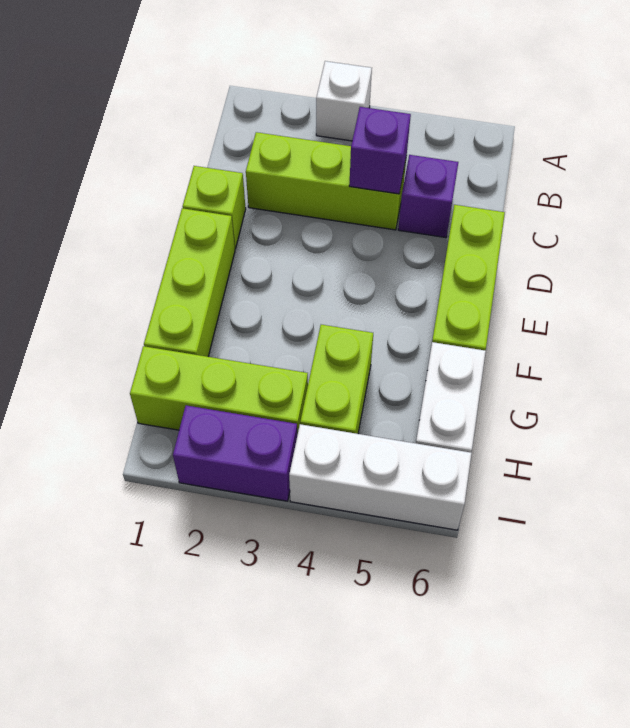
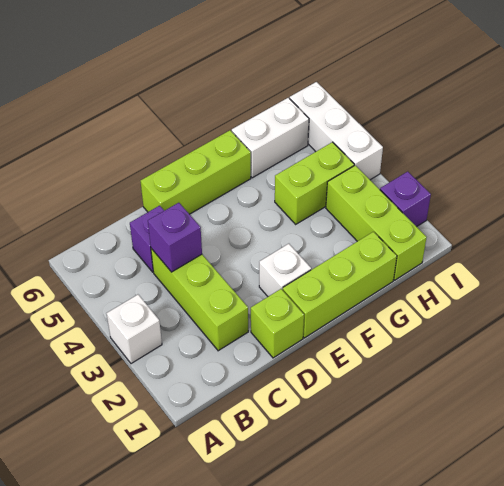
none -> white brick E2 level 1
purple brick I2:I3 level 1 -> purple brick I2 level 1

